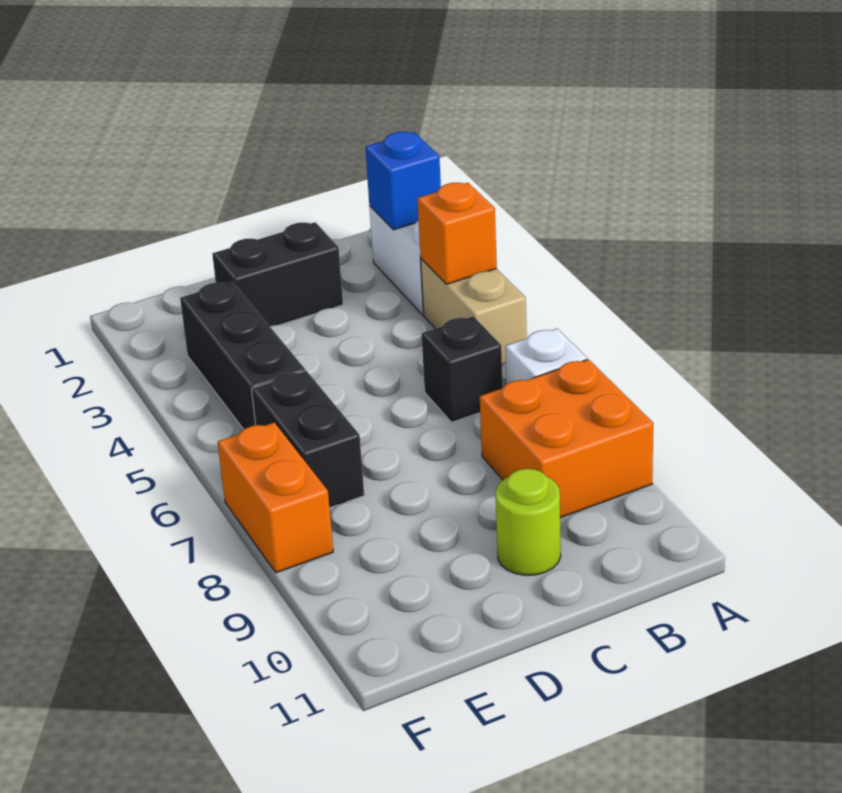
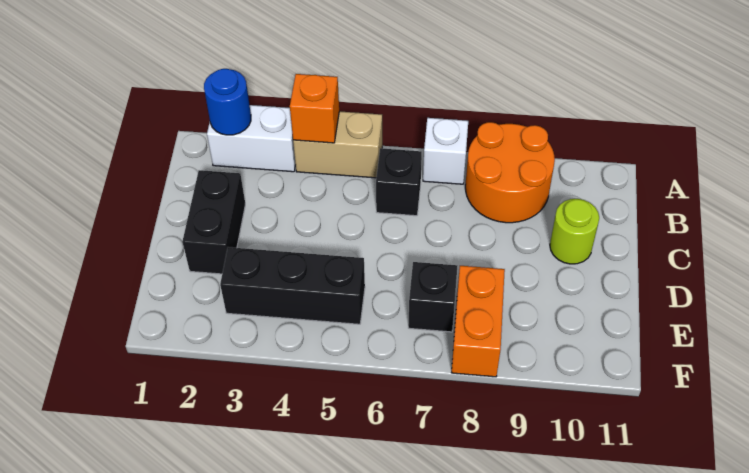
blue brick A2 level 2 -> blue round brick A2 level 2
orange brick A8:B9 level 1 -> orange round brick A8:B9 level 1
black brick E6:E7 level 1 -> black brick E7 level 1
orange brick F7:F8 level 1 -> orange brick E8:F8 level 1

